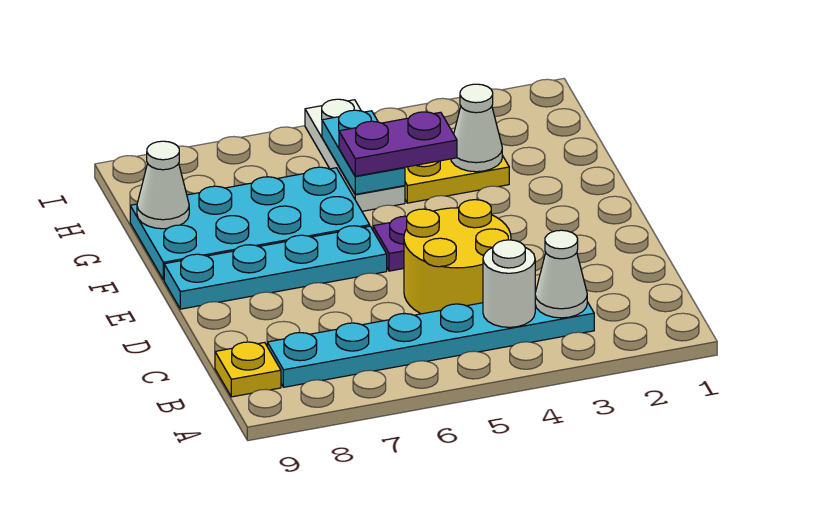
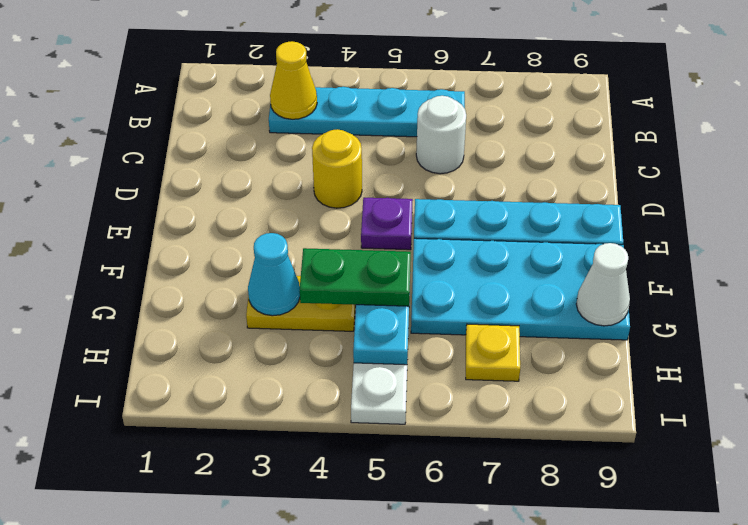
cyan plate B3:B8 level 1 -> cyan plate B3:B6 level 1
white cone B3 level 2 -> yellow cone B3 level 2
white round brick B4 level 2 -> white round brick C6 level 1
yellow plate B9 level 1 -> yellow plate H7 level 1
yellow round brick C4:D5 level 1 -> yellow round brick D4 level 1
white cone G3 level 2 -> cyan cone G3 level 2
purple plate G4:G5 level 3 -> green plate G4:G5 level 3

